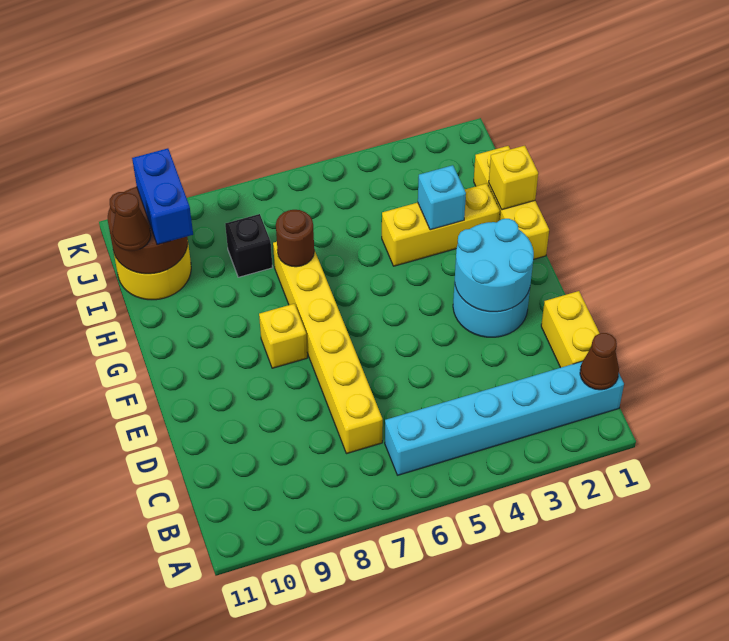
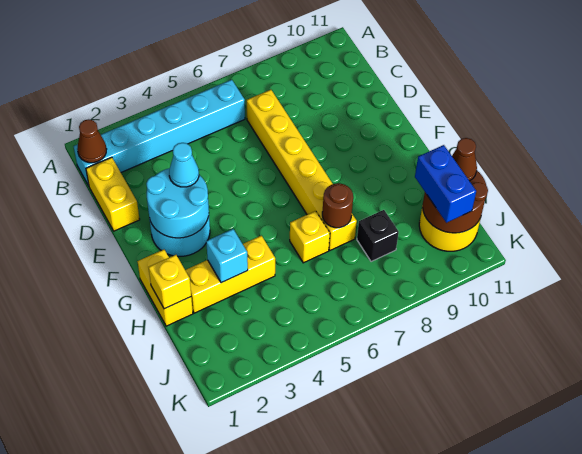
none -> cyan cone E3 level 3
yellow brick F8 level 1 -> yellow brick H6 level 1
yellow brick G1:I1 level 1 -> yellow brick G1:H1 level 1

